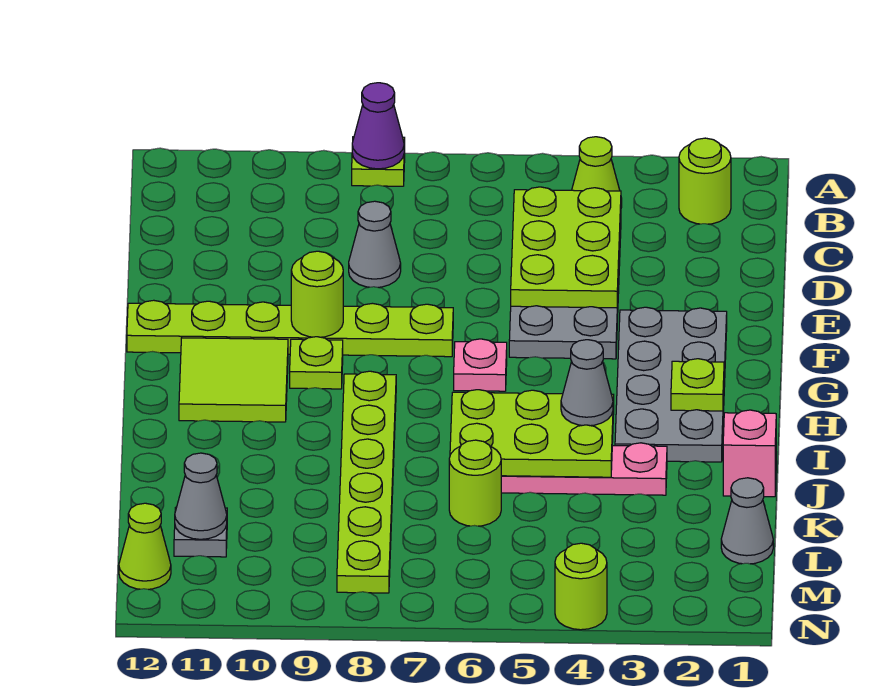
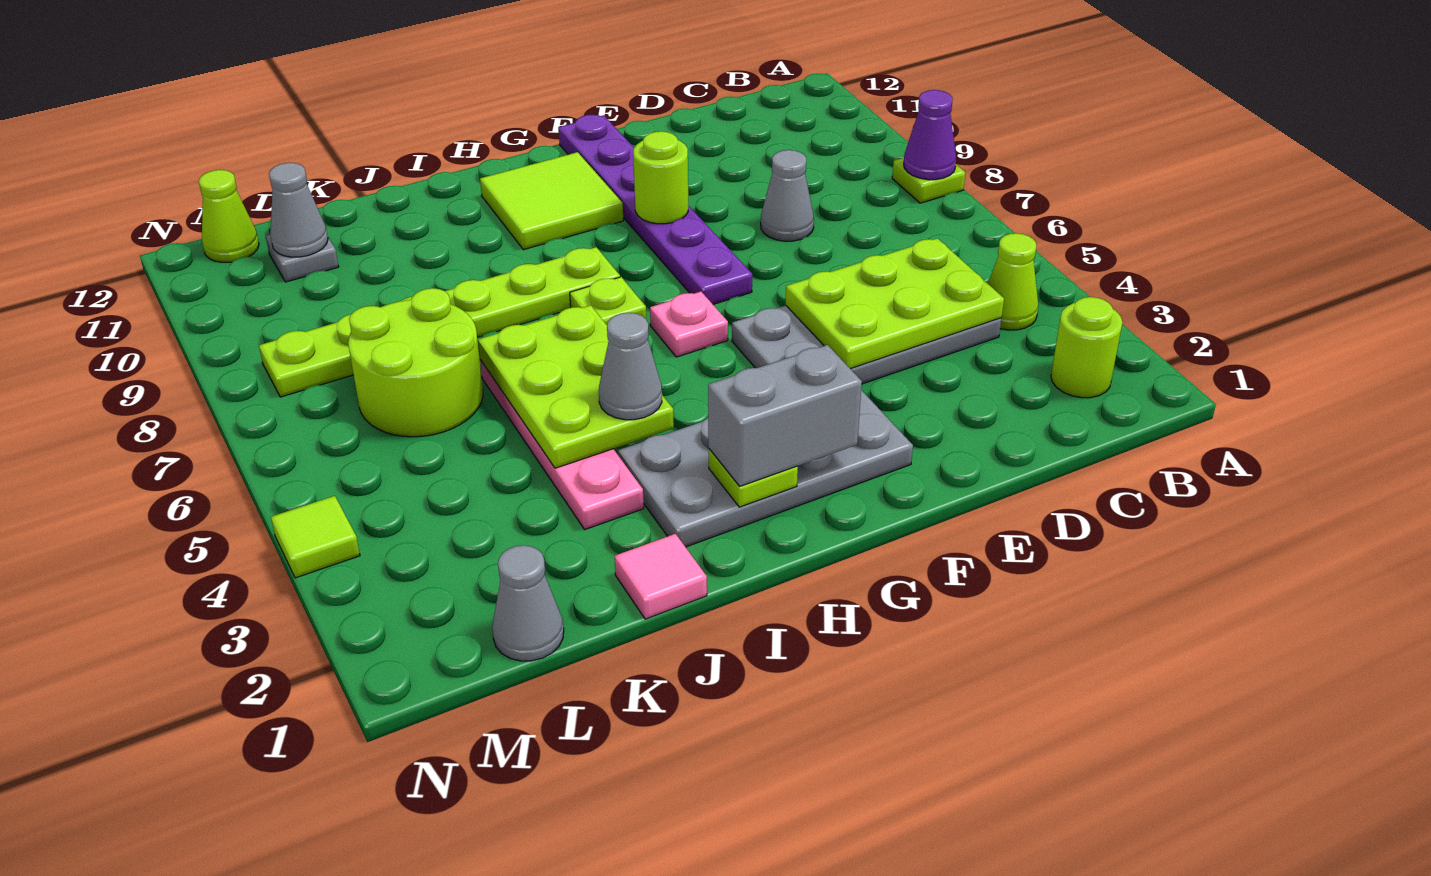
lime plate F7:F12 level 1 -> purple plate F7:F12 level 1
none -> grey brick G2:H2 level 3
lime plate G9 level 1 -> lime plate H7 level 1
pink brick J1 level 1 -> pink tile J1 level 1
lime round brick K6 level 1 -> lime round brick K6:L7 level 1
lime round brick N4 level 1 -> lime tile N4 level 1

